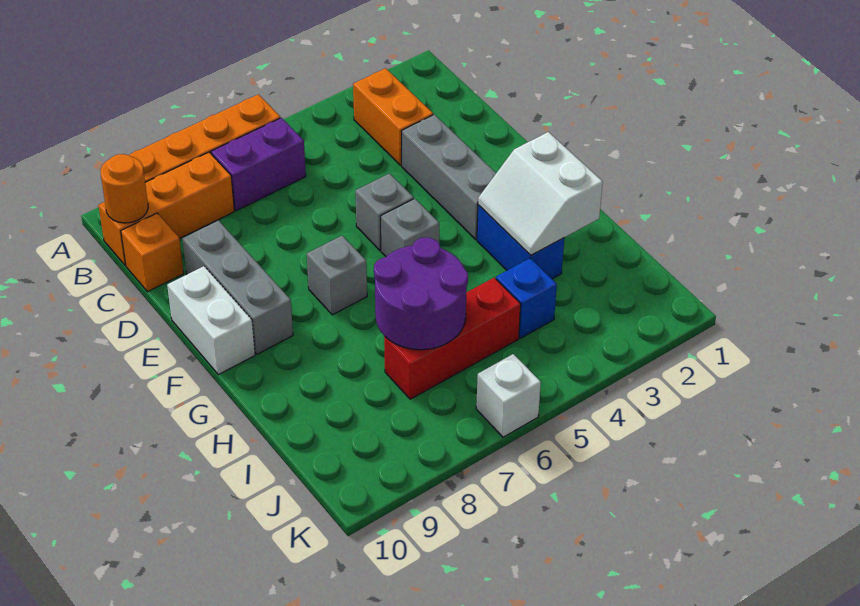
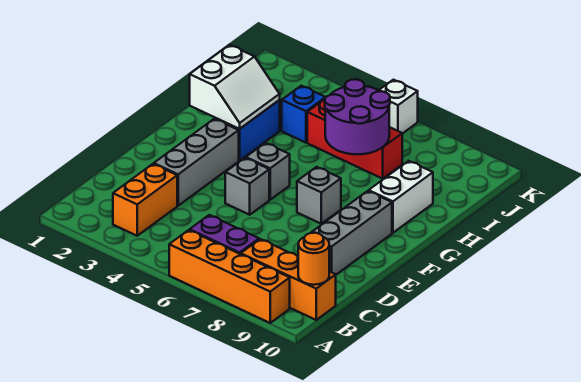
orange brick C10 level 1 -> none
white brick E10:F10 level 1 -> white brick G9:H9 level 1

